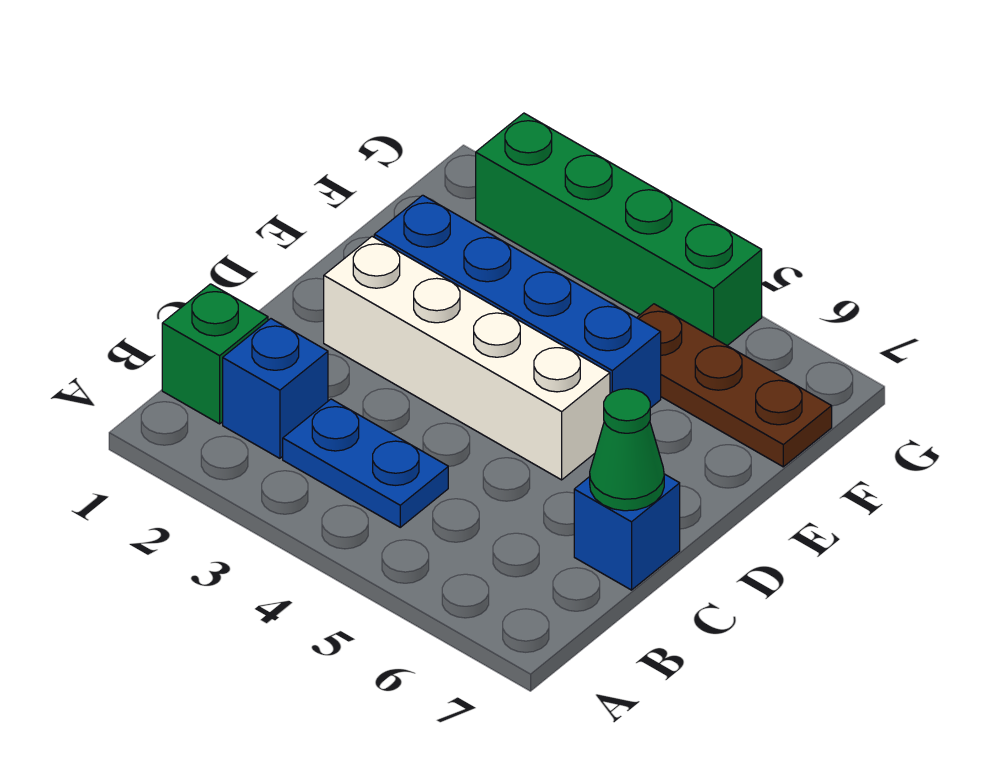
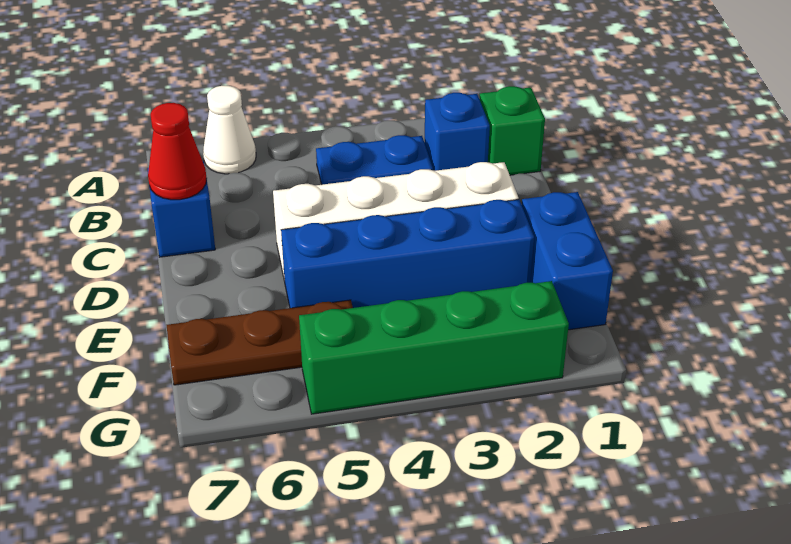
none -> white cone A6 level 1
green cone C7 level 2 -> red cone C7 level 2
none -> blue brick E1:F1 level 1

